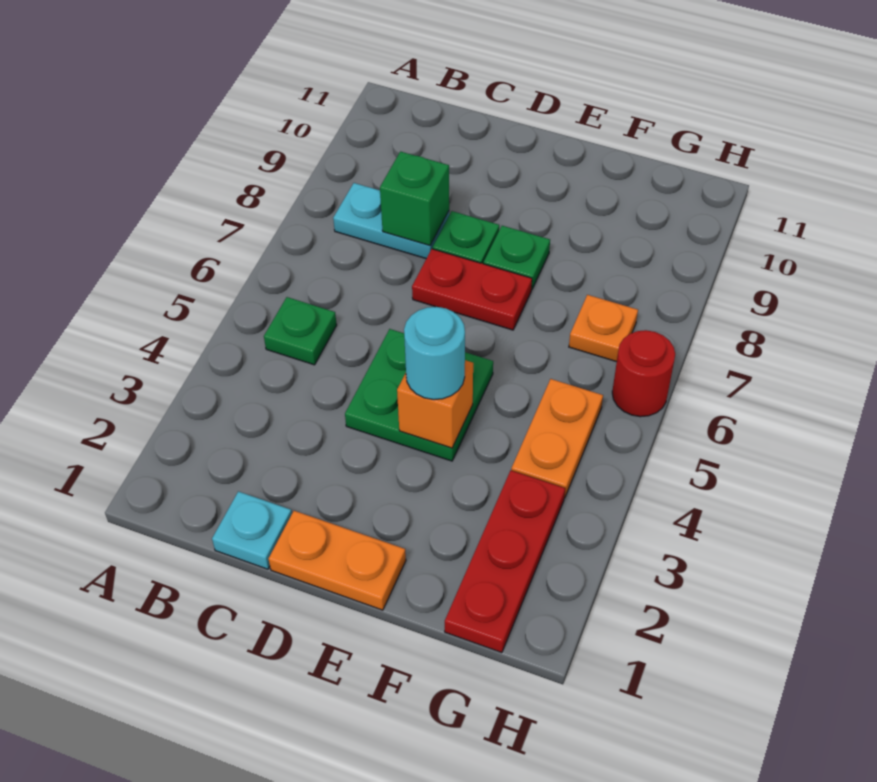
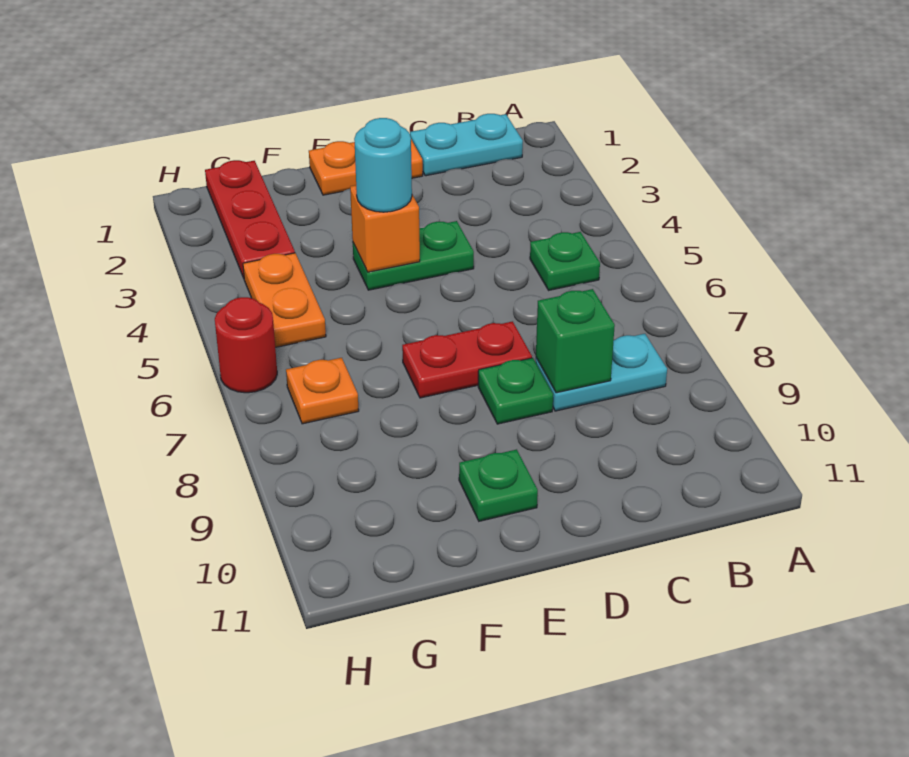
cyan plate C1 level 1 -> cyan plate B1:C1 level 1
green plate D4:E5 level 1 -> green plate D4:E4 level 1
green plate E8 level 1 -> green plate E10 level 1

